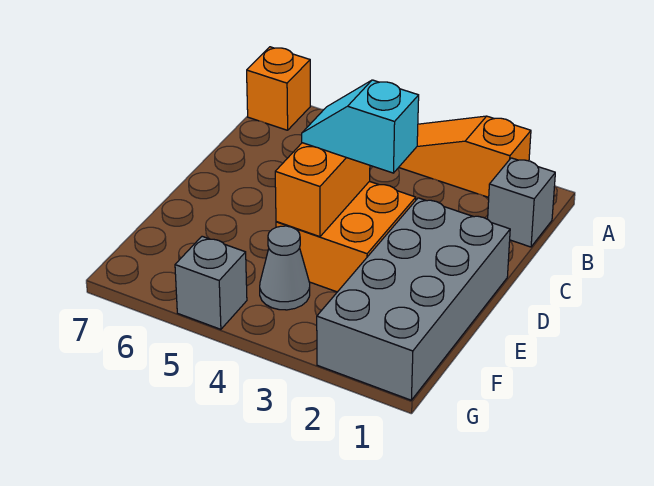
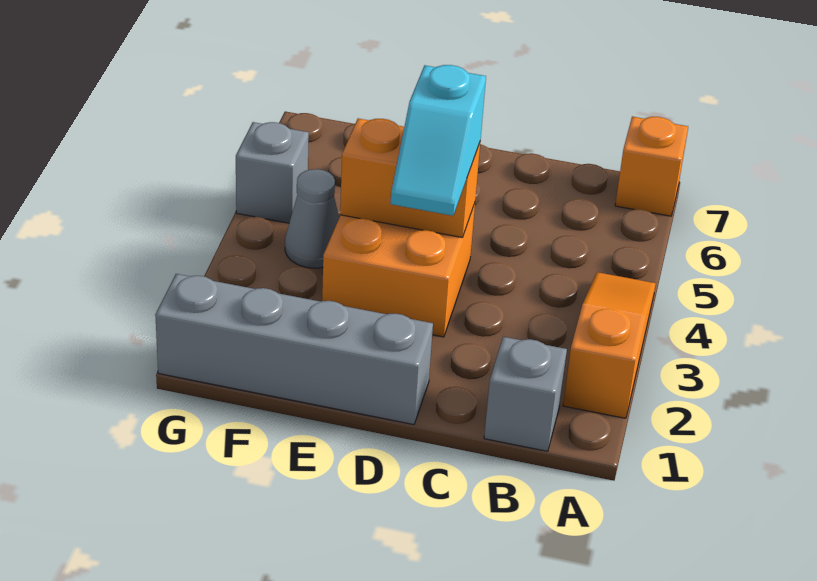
grey brick D1:G2 level 1 -> grey brick D1:G1 level 1
cyan slope D3:D4 level 3 top 3 -> cyan slope D3:D4 level 3 top 4

